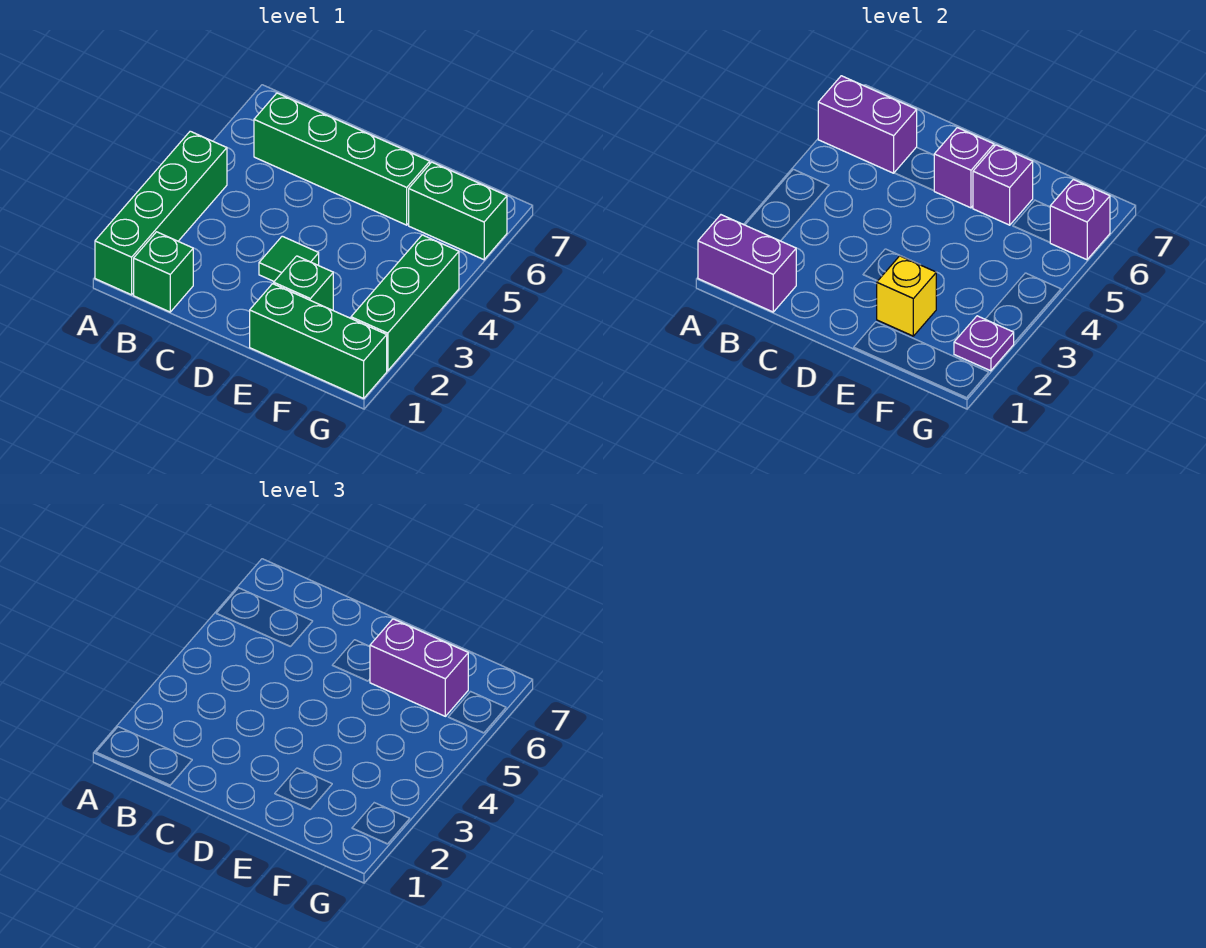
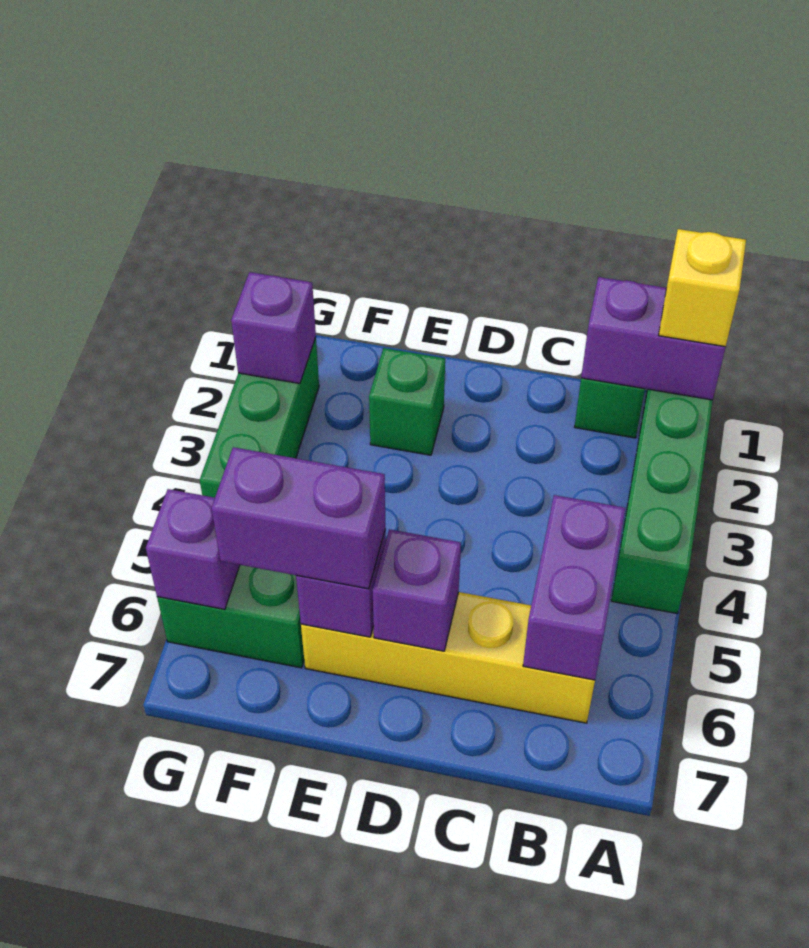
purple brick A6:B6 level 2 -> purple brick B5:B6 level 2
green brick B6:E6 level 1 -> yellow brick B6:E6 level 1
green tile D3 level 1 -> none
green brick E1:G1 level 1 -> none
yellow brick E2 level 2 -> yellow brick A1 level 3
purple plate G2 level 2 -> purple brick G2 level 2

